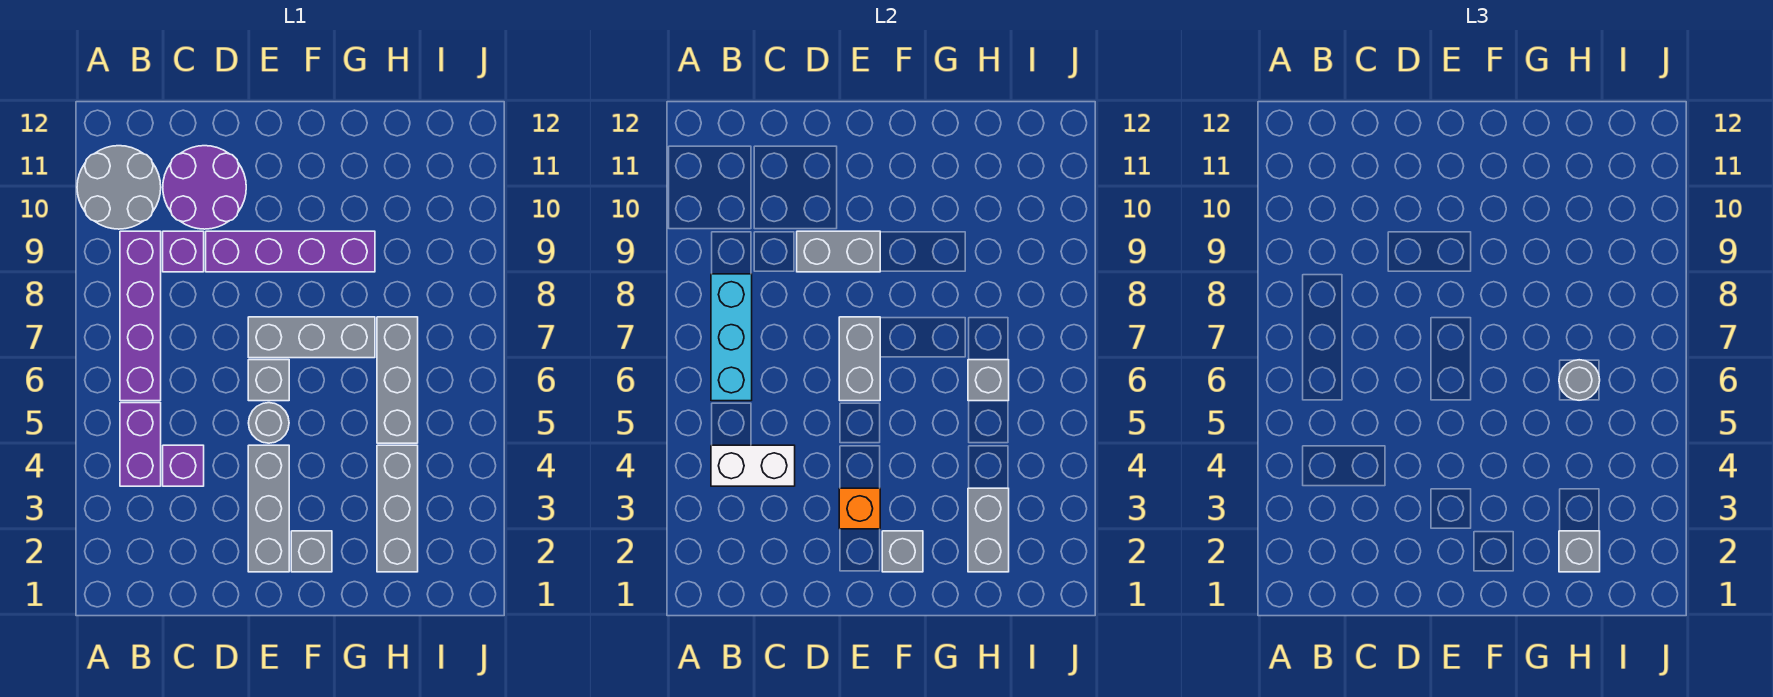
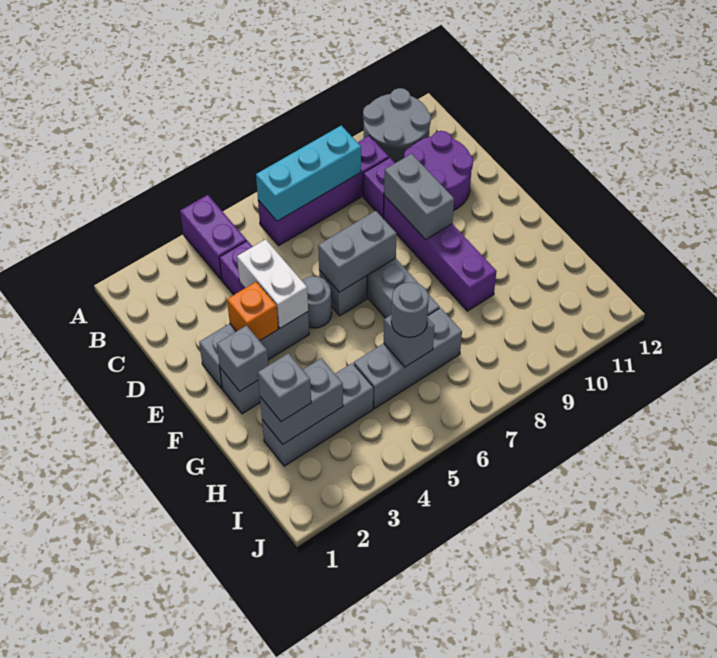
purple brick B4:B5 level 1 -> purple brick A4:B4 level 1
white brick B4:C4 level 2 -> white brick D4:E4 level 2

